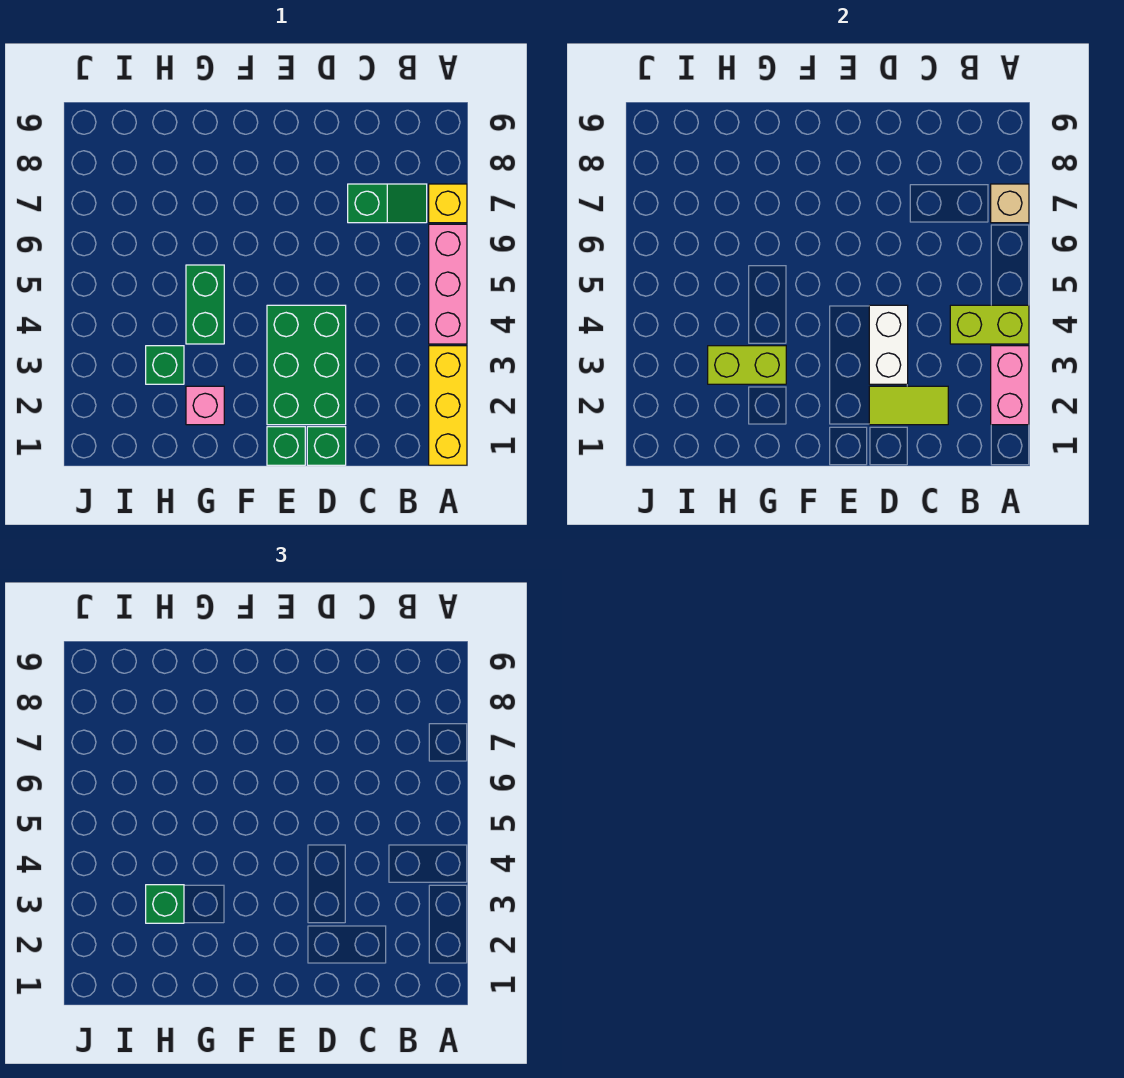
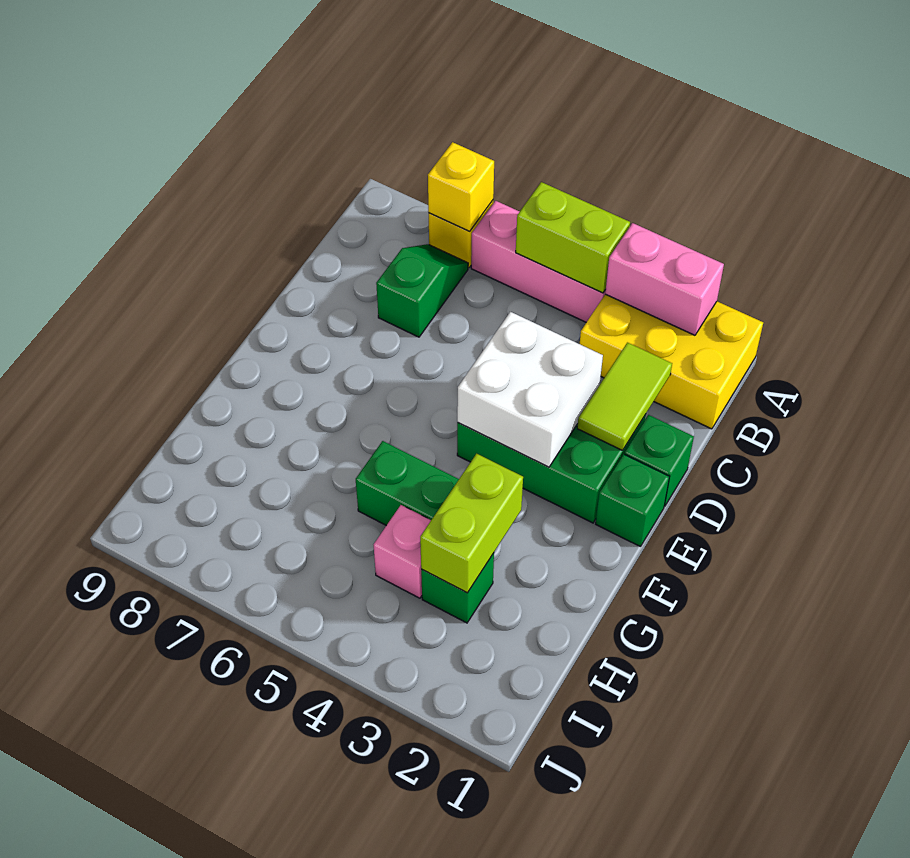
yellow brick A1:A3 level 1 -> yellow brick A1:B3 level 1
lime brick A4:B4 level 2 -> lime brick A4:A5 level 2
tan brick A7 level 2 -> yellow brick A7 level 2
white brick D3:D4 level 2 -> white brick D3:E4 level 2
pink brick G2 level 1 -> pink brick H4 level 1
green brick H3 level 3 -> none

